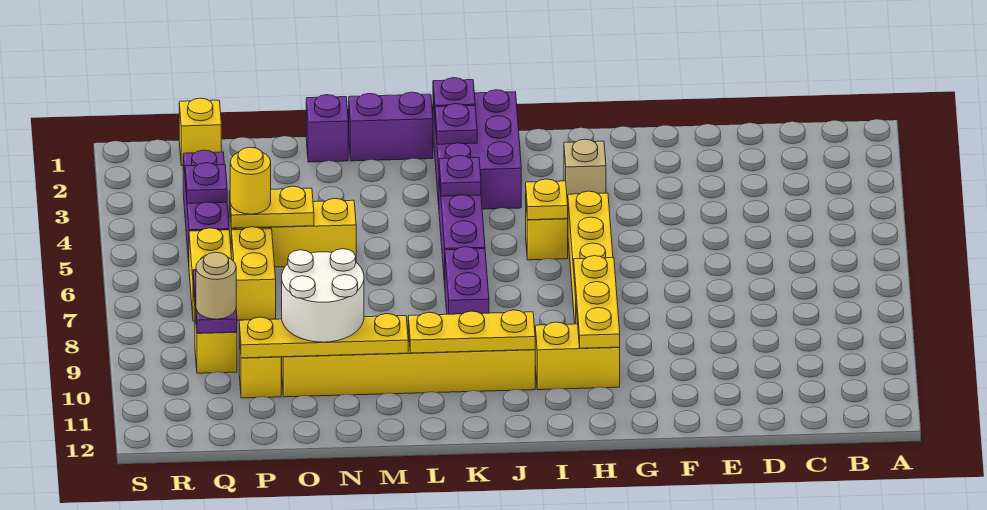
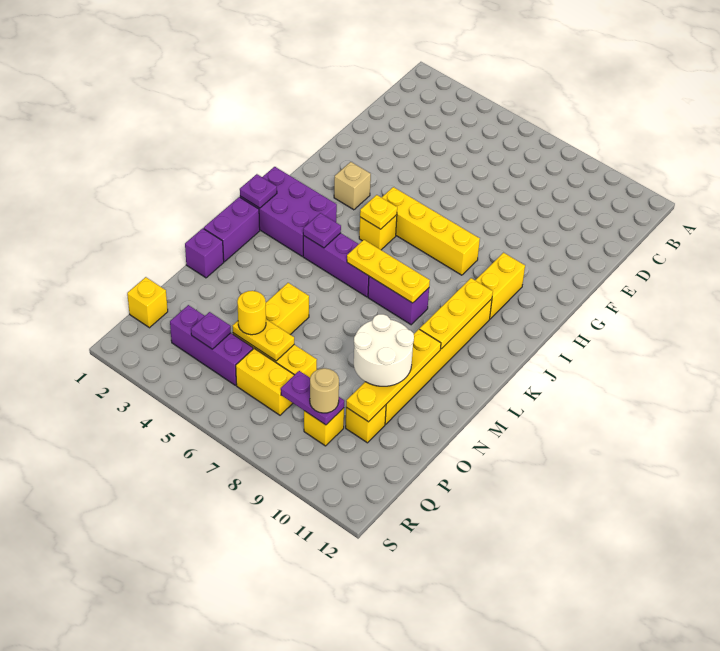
yellow plate H8:H10 level 2 -> yellow plate K6:K8 level 2
purple plate K2 level 2 -> none
yellow plate O5:P5 level 2 -> yellow plate P5:P6 level 2

